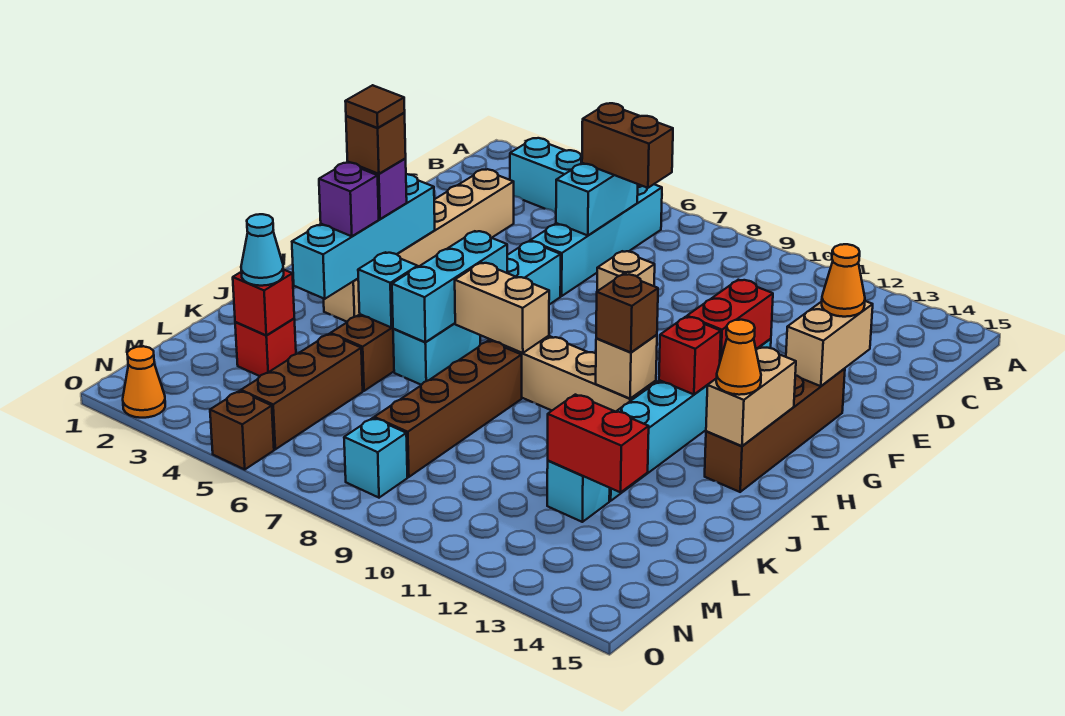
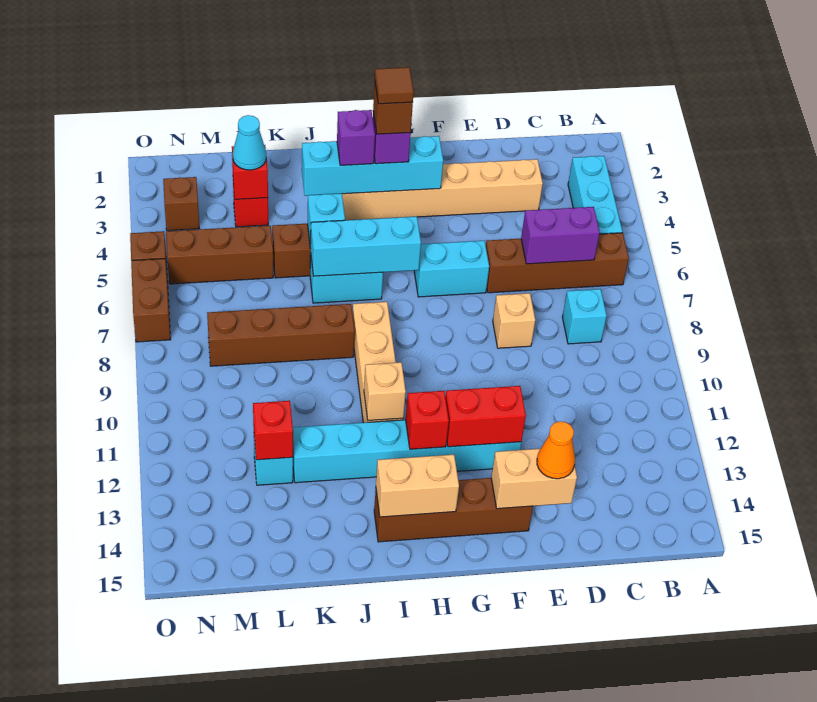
cyan brick B6:E6 level 1 -> brown brick B6:E6 level 1
cyan brick C6:D6 level 2 -> purple brick C6:D6 level 2
brown brick C6:C7 level 3 -> brown brick O6:O7 level 1
tan brick I7:I8 level 2 -> none
brown brick I11 level 3 -> brown brick N3 level 1
orange cone I14 level 3 -> none
red brick L12:L13 level 2 -> red brick L12 level 2
cyan brick N8 level 1 -> cyan brick C8 level 1
orange cone O2 level 1 -> none

